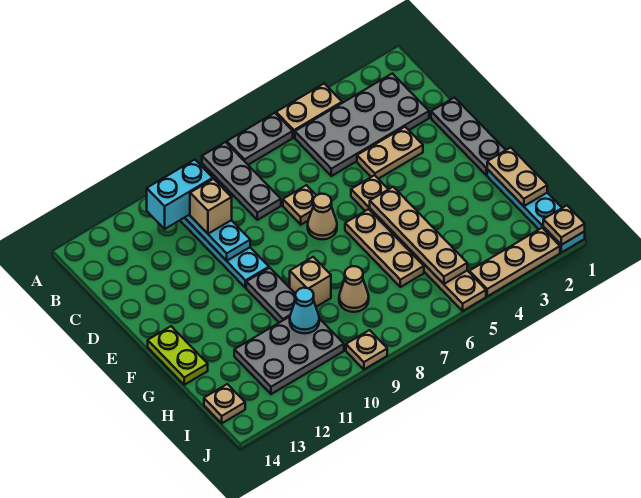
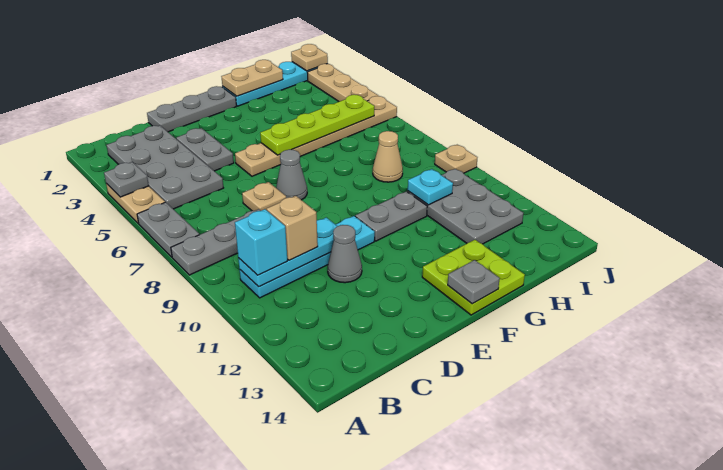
none -> grey plate A4 level 2
cyan brick B10:B11 level 3 -> cyan brick B10 level 3
tan plate D3:D4 level 1 -> grey plate D3:D4 level 1
none -> grey cone D11 level 1
tan cone E7 level 1 -> grey cone E7 level 1
tan plate F5:I5 level 2 -> lime plate F5:I5 level 2
tan plate F6:H6 level 1 -> none
lime plate F14:G14 level 1 -> lime plate F13:G14 level 1
none -> grey plate F14 level 2
tan brick G9 level 1 -> none
cyan cone H10 level 2 -> cyan plate H10 level 2
tan plate I14 level 1 -> none

